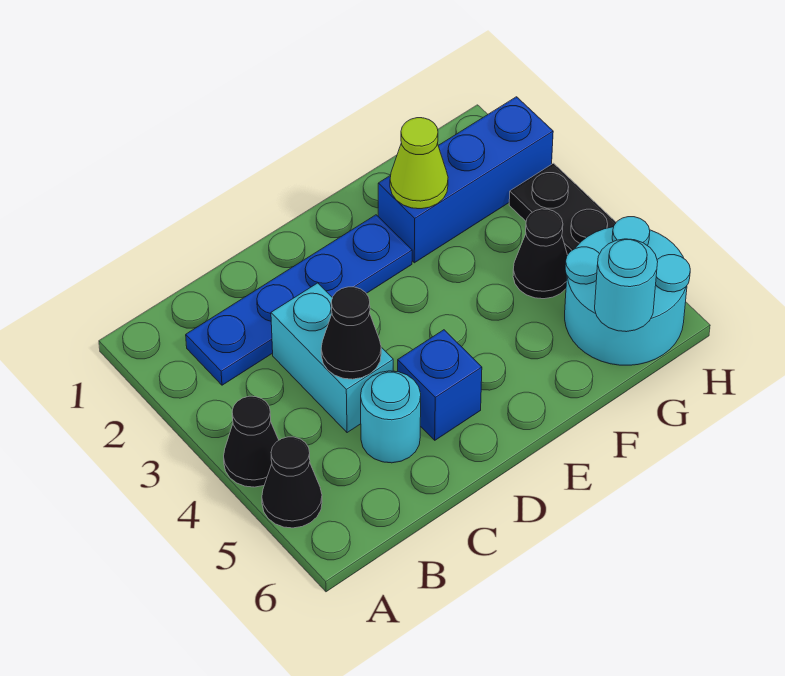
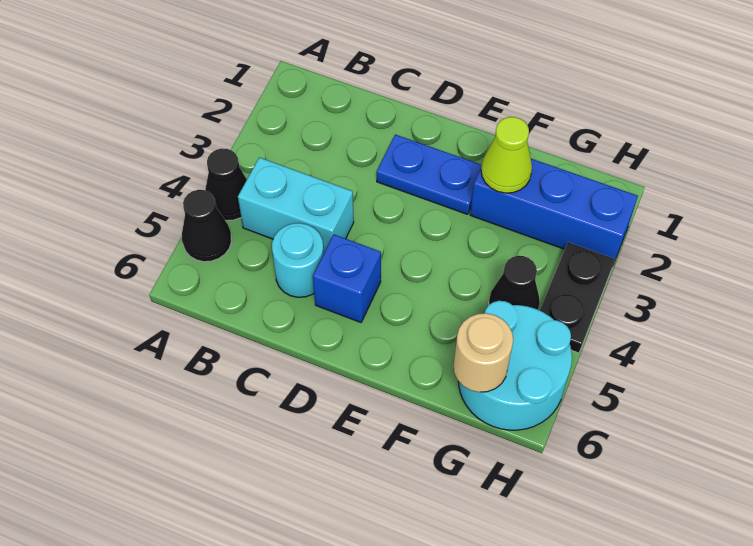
blue plate B2:E2 level 1 -> blue plate D2:E2 level 1
cyan brick C3:C4 level 1 -> cyan brick B4:C4 level 1
black cone C4 level 2 -> none
cyan round brick G6 level 2 -> tan round brick G6 level 2

